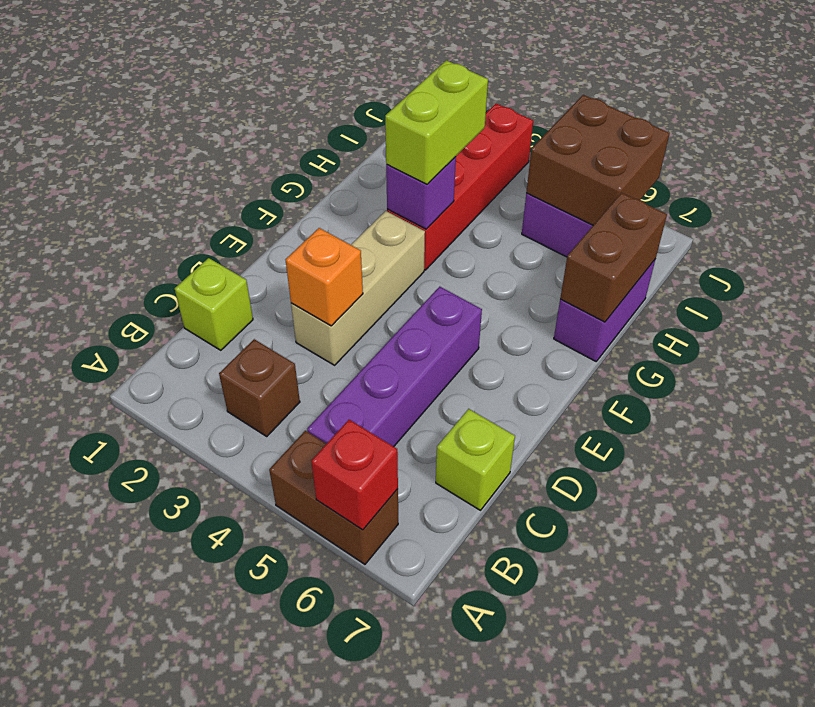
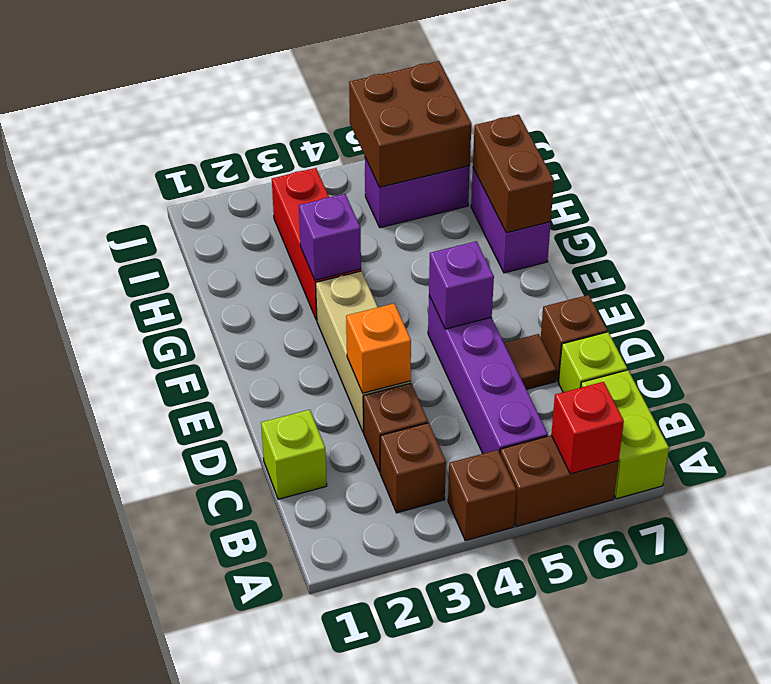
none -> brown brick A4 level 1
none -> brown brick C3 level 1
none -> brown tile D6 level 1
none -> brown brick D7 level 1
none -> purple brick E5 level 2
red brick G3:J3 level 1 -> red brick G3:I3 level 1
lime brick G3:H3 level 3 -> lime brick A7:B7 level 1

